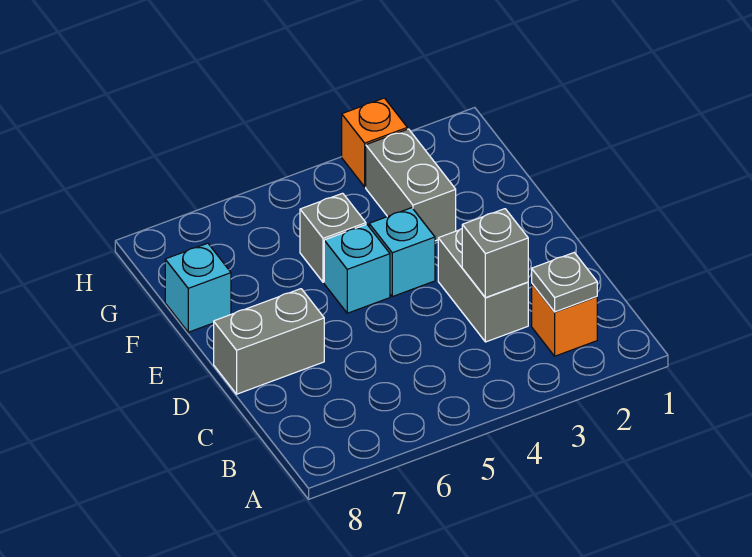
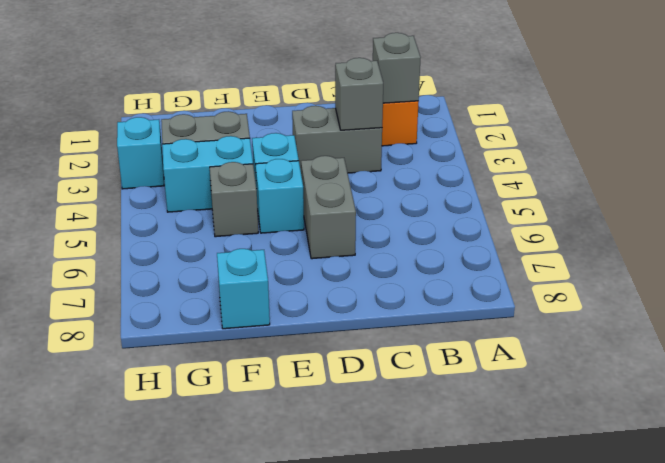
grey plate B2 level 2 -> grey brick B2 level 2
grey brick D7:D8 level 1 -> grey brick D5:D6 level 1
none -> cyan brick F4:G4 level 1
orange brick H3 level 1 -> cyan brick H3 level 1

